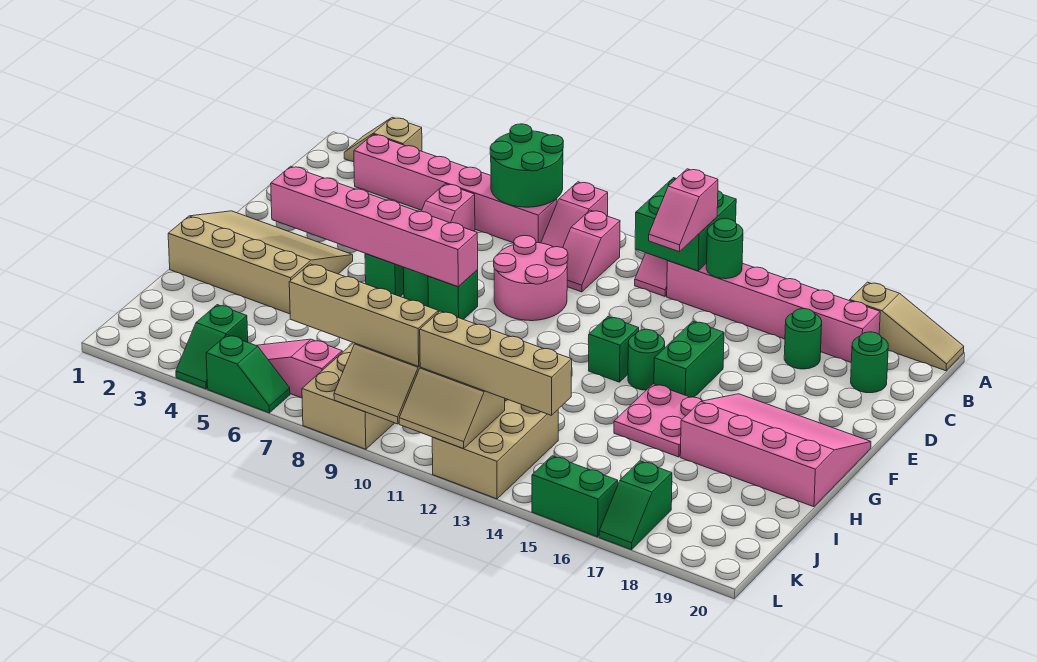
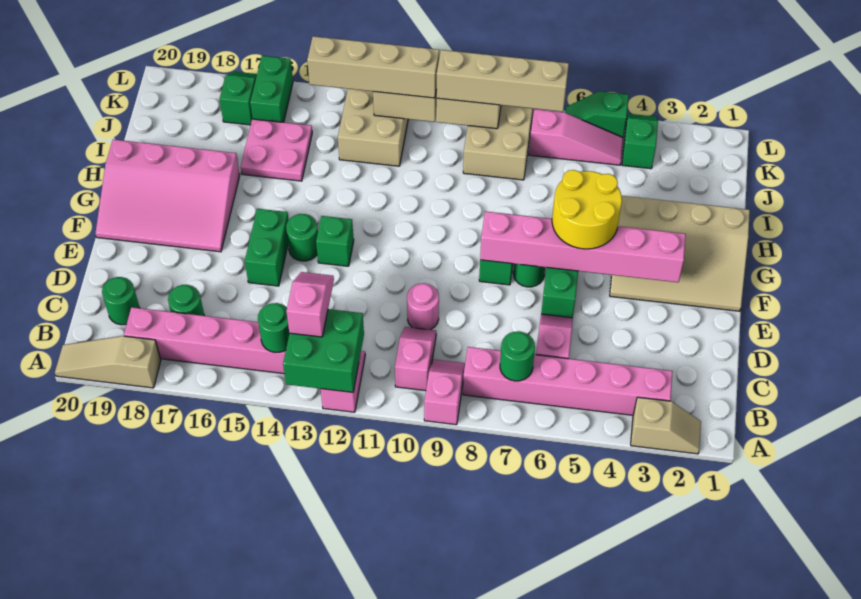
green round brick A7:B8 level 2 -> green round brick B7 level 2
pink round brick D9:E10 level 1 -> pink round brick D10 level 1
none -> yellow round brick F5:G6 level 3
pink plate G15:H16 level 1 -> pink plate I15:J16 level 1
green brick L15:L16 level 1 -> green brick K16:L16 level 1

